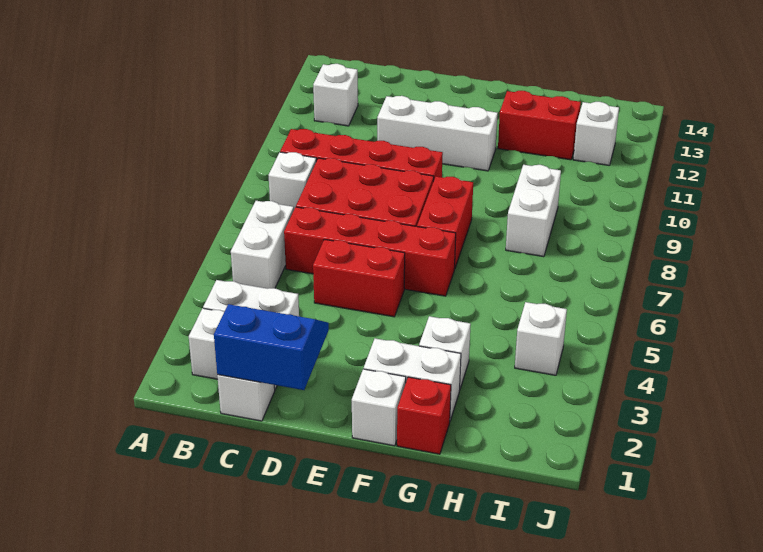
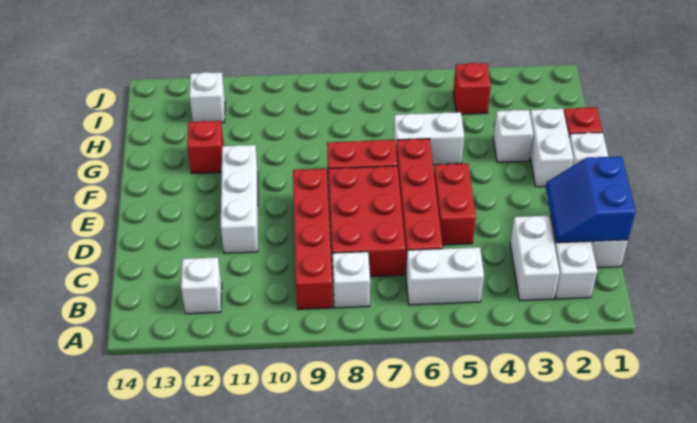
red brick G12:H12 level 1 -> red brick G12 level 1
white brick H8:H9 level 1 -> white brick G5:G6 level 1
white brick I4 level 1 -> red brick I4 level 1

